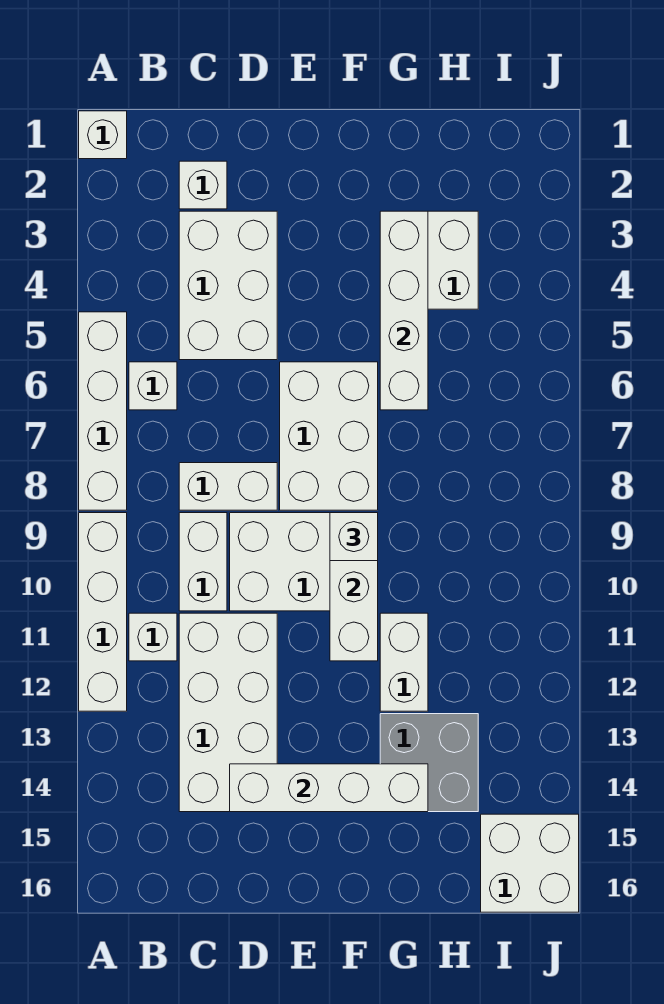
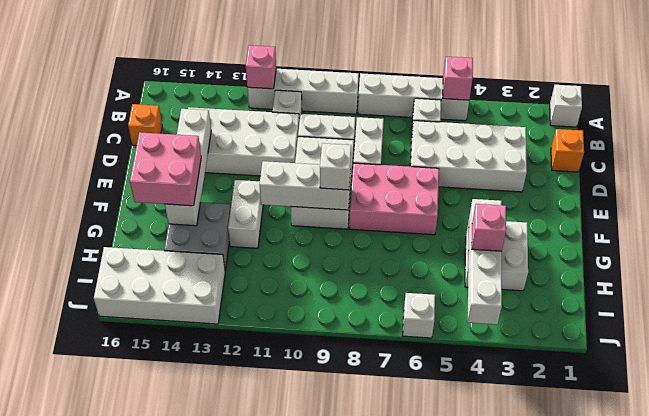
none -> pink brick A5 level 2
none -> pink brick A12 level 2
none -> orange brick C1 level 1
white brick C2 level 1 -> white brick J6 level 1
white brick C3:D5 level 1 -> white brick C3:D6 level 1
none -> orange brick C16 level 1
white brick E6:F8 level 1 -> pink brick E6:F8 level 1
none -> pink brick F14:G15 level 3
white brick G3:G6 level 2 -> white brick G4:J4 level 2
white brick G11:G12 level 1 -> white brick F12:G12 level 1
none -> pink brick H4 level 3
white brick I15:J16 level 1 -> white brick I13:J16 level 1

